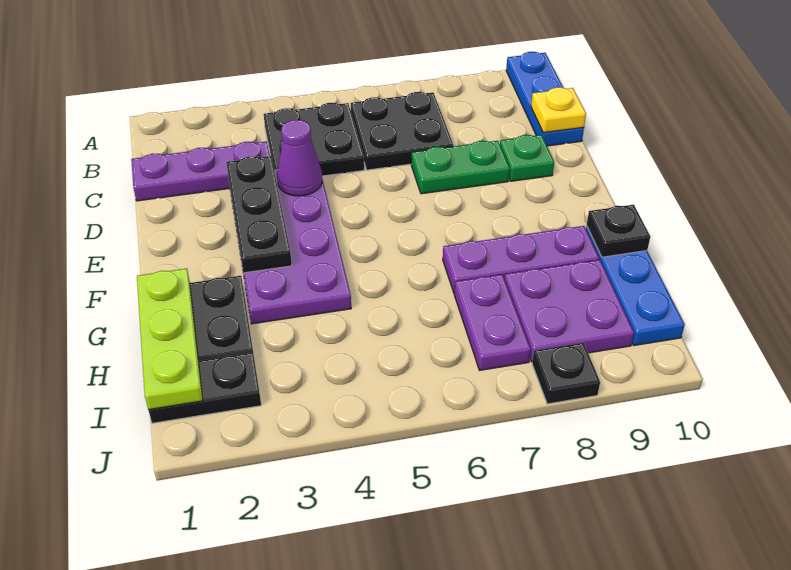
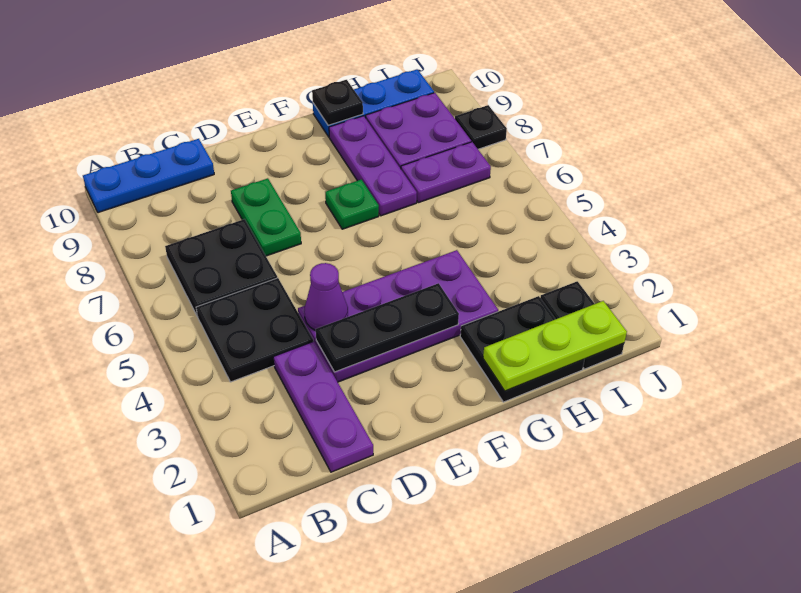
yellow plate C10 level 2 -> none
green plate D9 level 1 -> green plate F7 level 1

